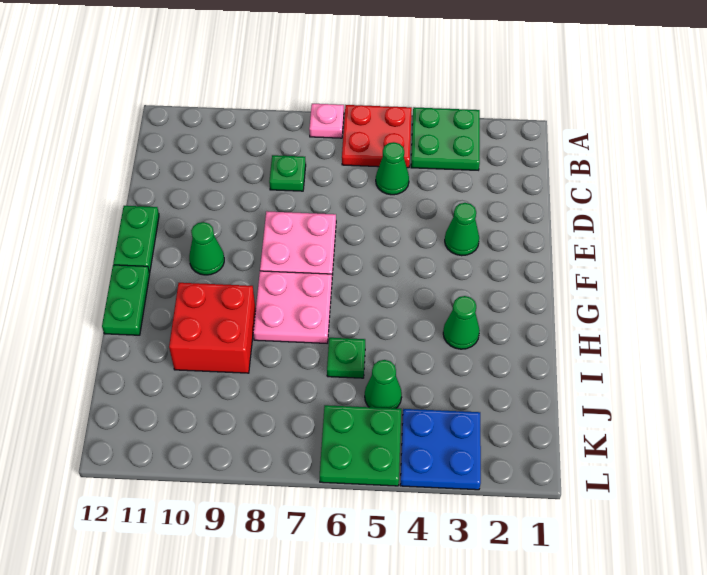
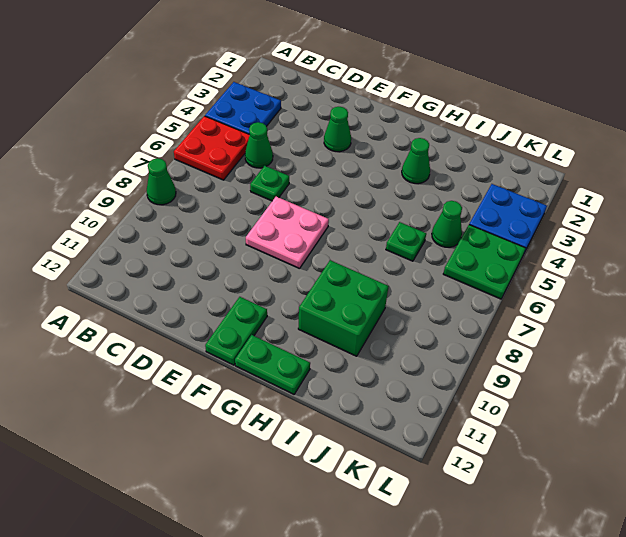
green plate A3:B4 level 1 -> blue plate A3:B4 level 1
pink plate A7 level 1 -> none
green plate C8 level 1 -> green plate D6 level 1
green plate E12:F12 level 1 -> green plate F11:F12 level 1
green cone F10 level 1 -> green cone A8 level 1
pink plate G7:H8 level 1 -> none
red brick H9:I10 level 1 -> green brick H9:I10 level 1

